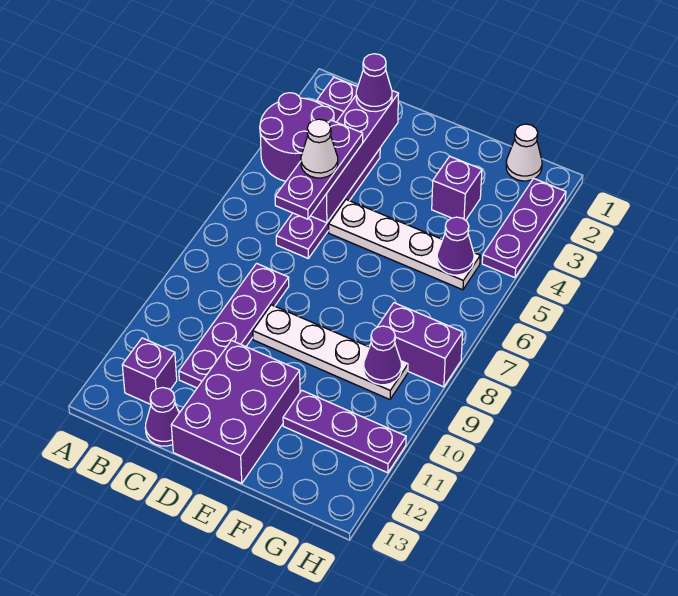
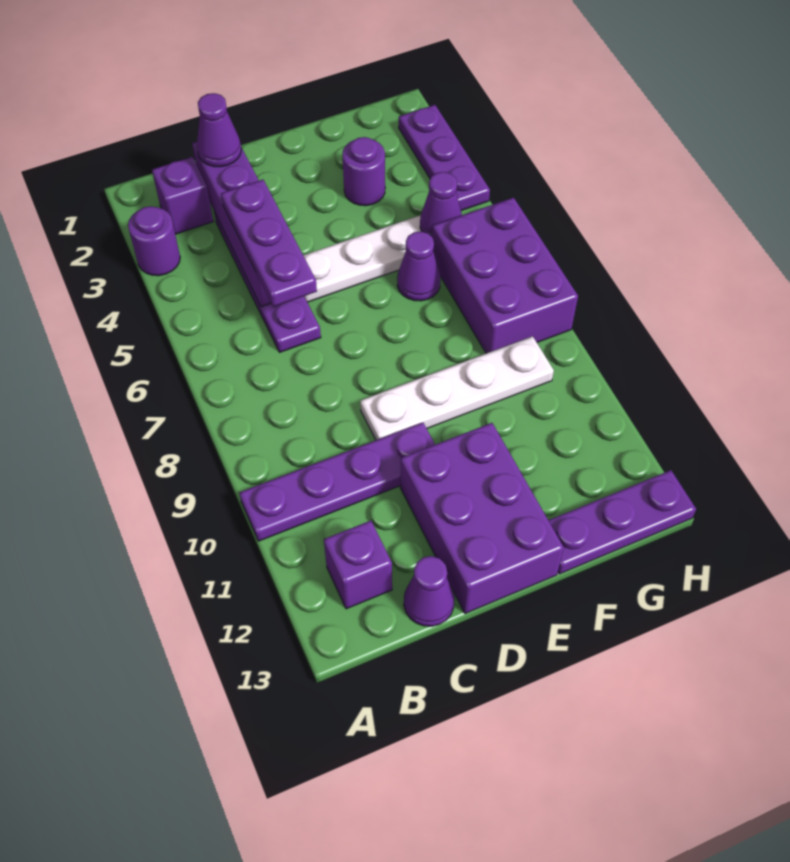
purple round brick A3:B4 level 1 -> purple round brick A3 level 1
white cone C5 level 4 -> none
purple plate C8:C11 level 1 -> purple plate A10:D10 level 1
purple brick F3 level 1 -> purple round brick F3 level 1
purple plate F11:H11 level 1 -> purple plate F13:H13 level 1
white cone G1 level 1 -> none
purple brick G8:H8 level 1 -> purple brick G6:H8 level 1
purple cone G9 level 2 -> purple cone F6 level 1

